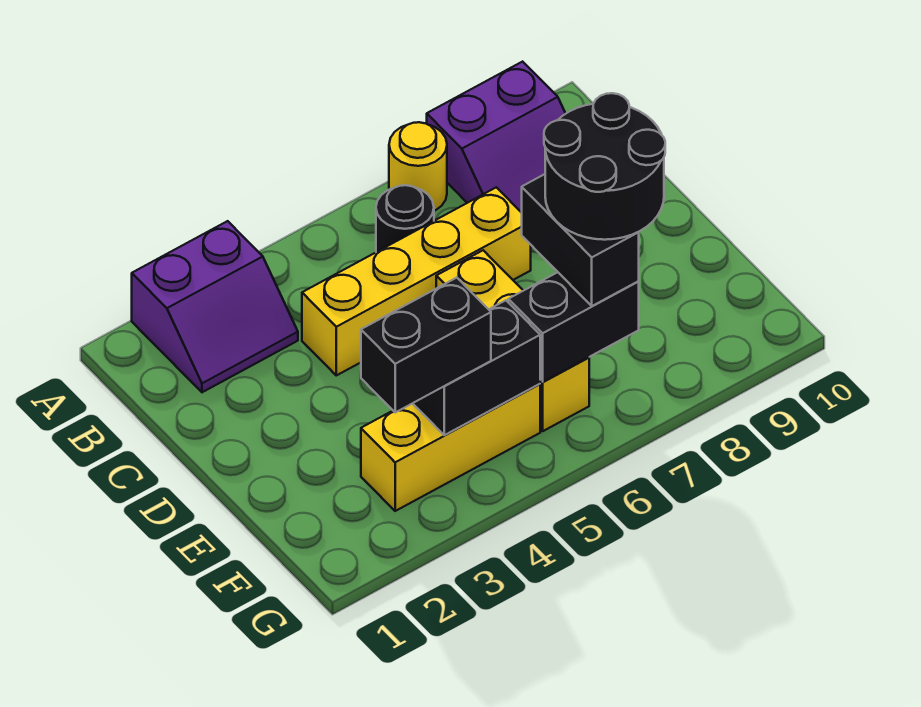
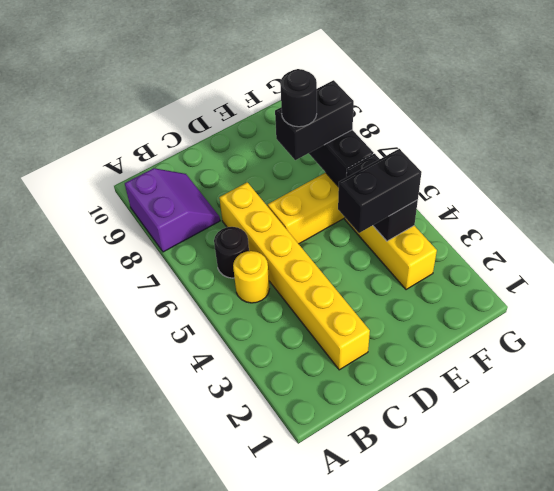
purple slope A2:B3 level 1 top A -> none
yellow round brick A7 level 1 -> yellow round brick B5 level 1
yellow brick C4:C7 level 1 -> yellow brick C2:C7 level 1
black round brick E7:F8 level 4 -> black round brick E7 level 4
black brick F3:F4 level 3 -> black brick E4:F4 level 3

